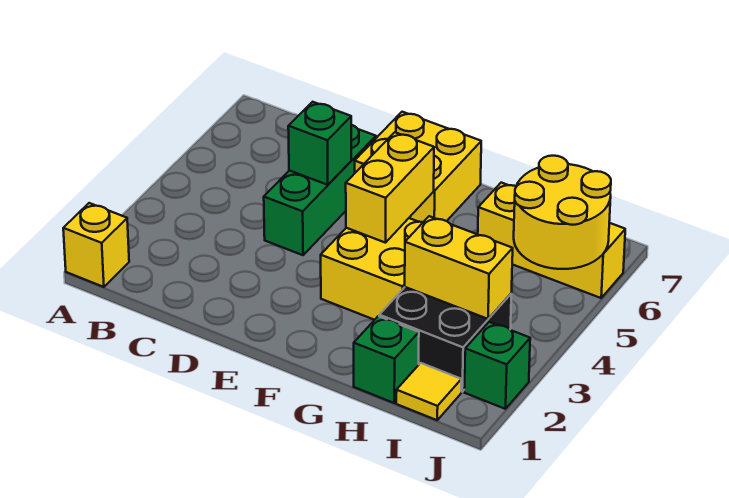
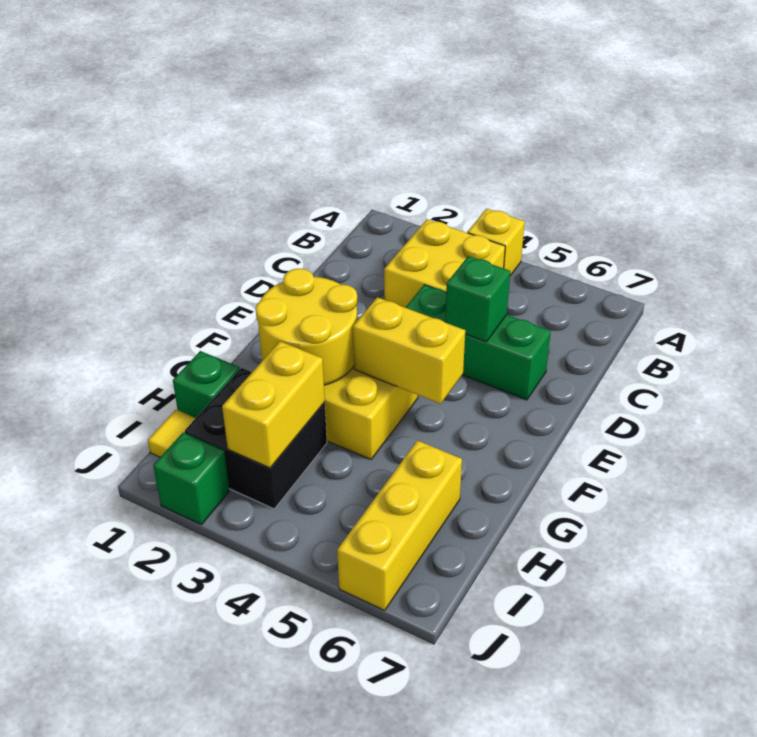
yellow brick A1 level 1 -> yellow brick A4 level 1
yellow brick E6:F7 level 1 -> yellow brick B3:C4 level 1
yellow round brick I5:J6 level 2 -> yellow round brick F2:G3 level 2

